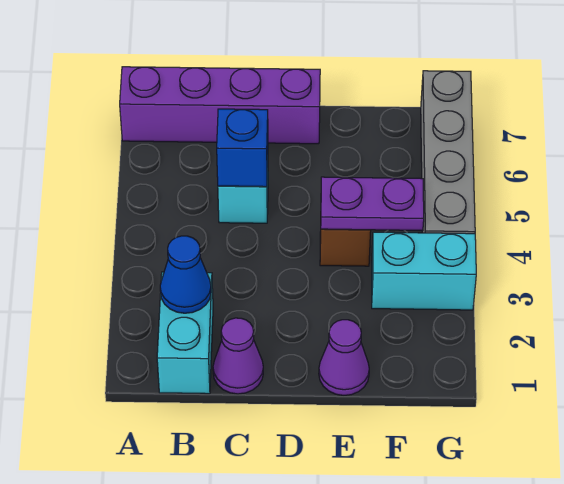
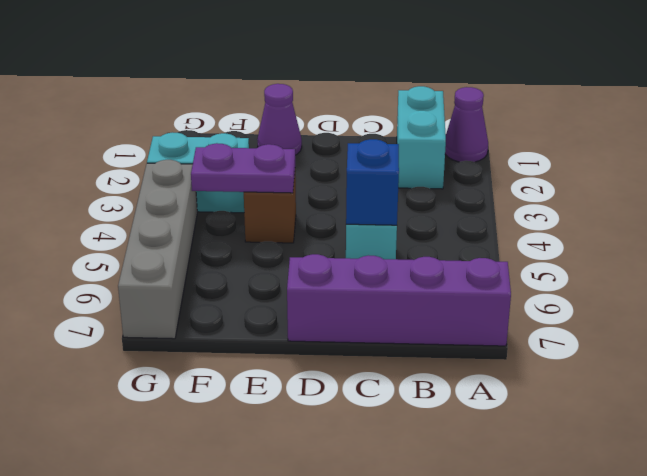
blue cone B2 level 2 -> none
purple cone C1 level 1 -> purple cone A1 level 1

